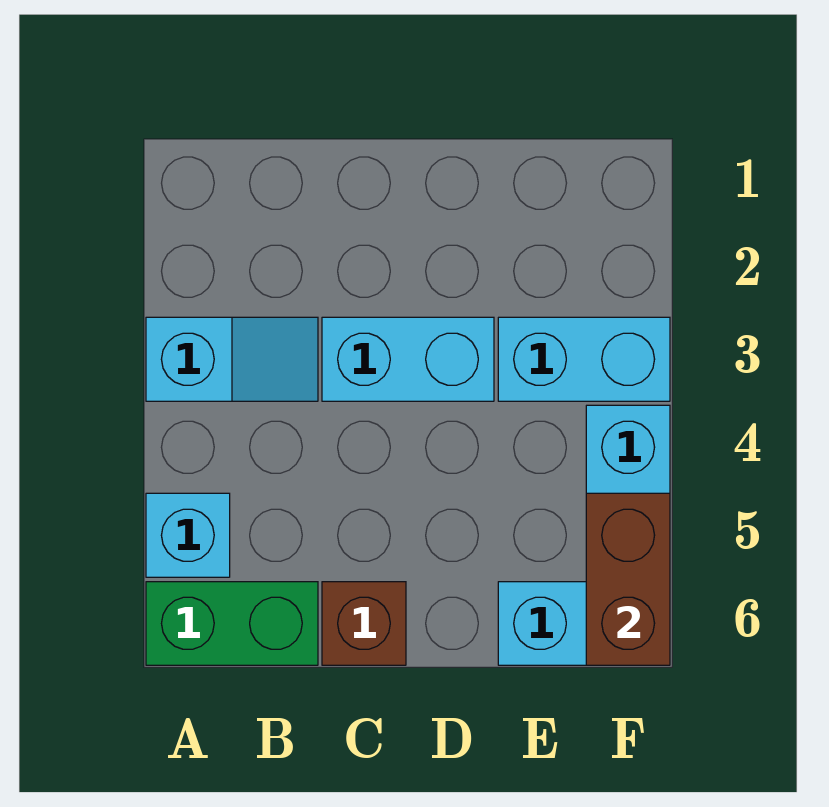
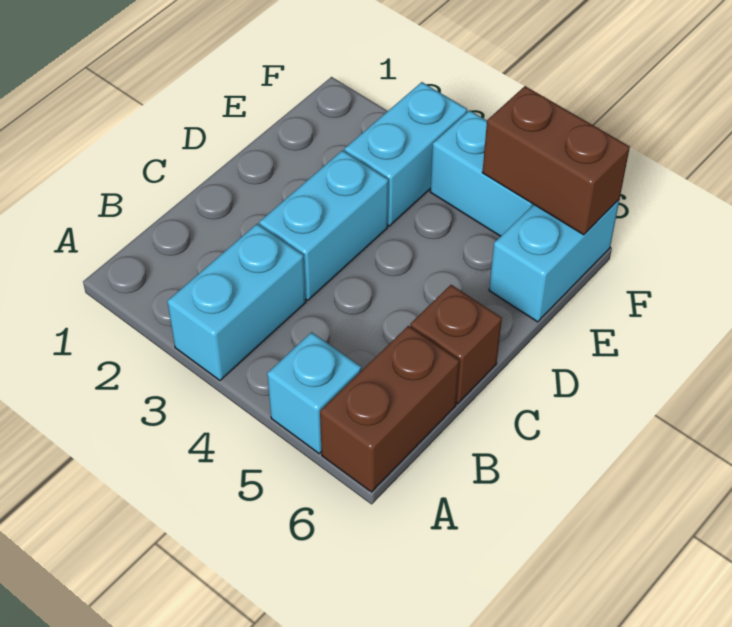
cyan slope A3:B3 level 1 top A -> cyan brick A3:B3 level 1
green brick A6:B6 level 1 -> brown brick A6:B6 level 1

